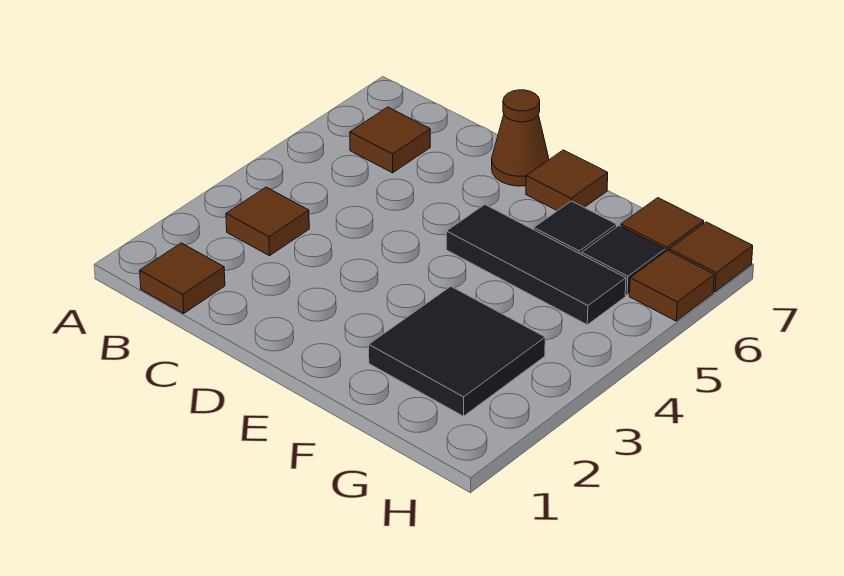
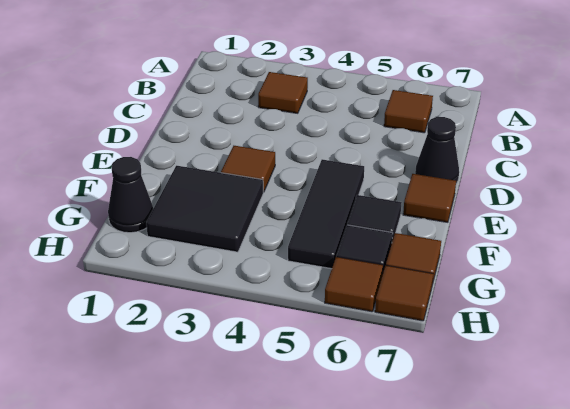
brown tile B1 level 1 -> brown tile E3 level 1
brown cone D7 level 1 -> black cone D7 level 1
none -> black cone G1 level 1

